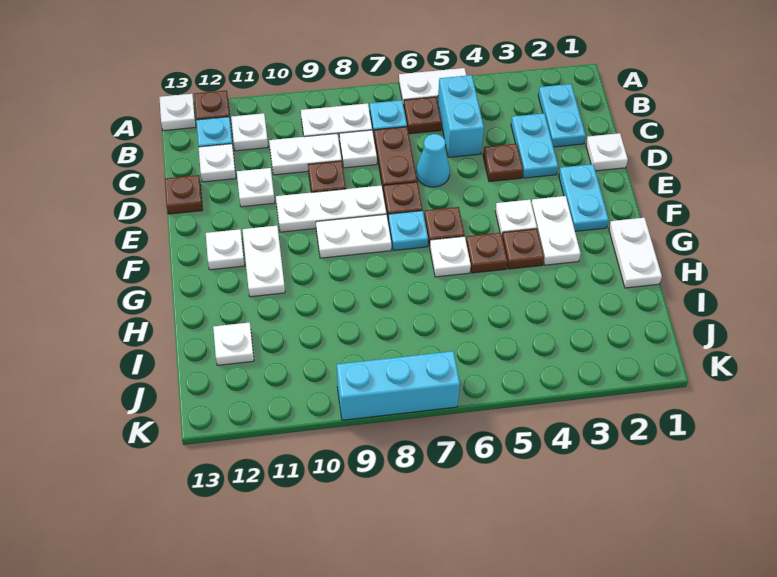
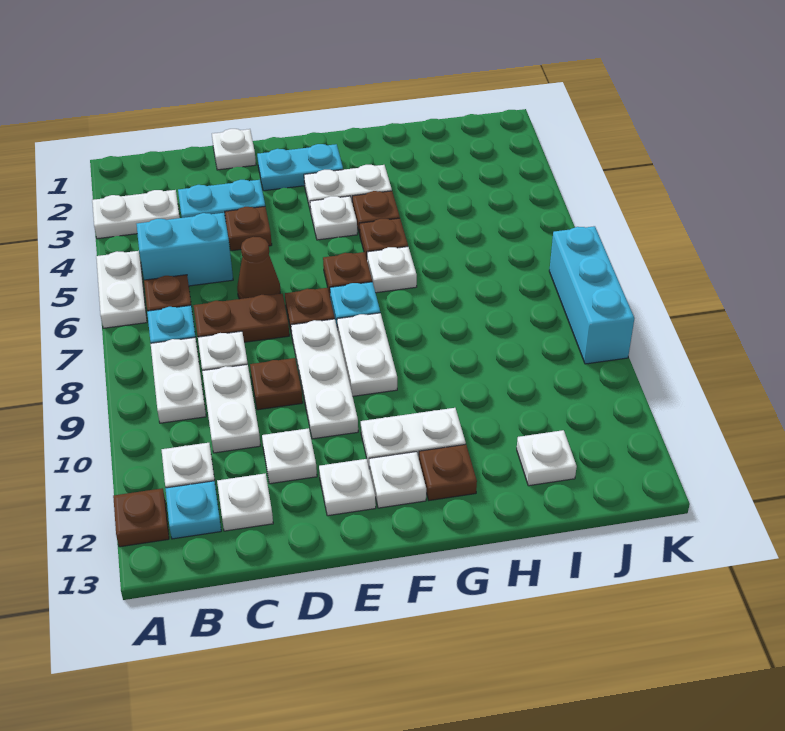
white plate A13 level 1 -> white plate E12 level 1
cyan plate B2:C2 level 1 -> none
cyan cone D6 level 1 -> brown cone D6 level 1
brown plate D13 level 1 -> brown plate G12 level 1
white plate G1:H1 level 1 -> white plate A3:B3 level 1

